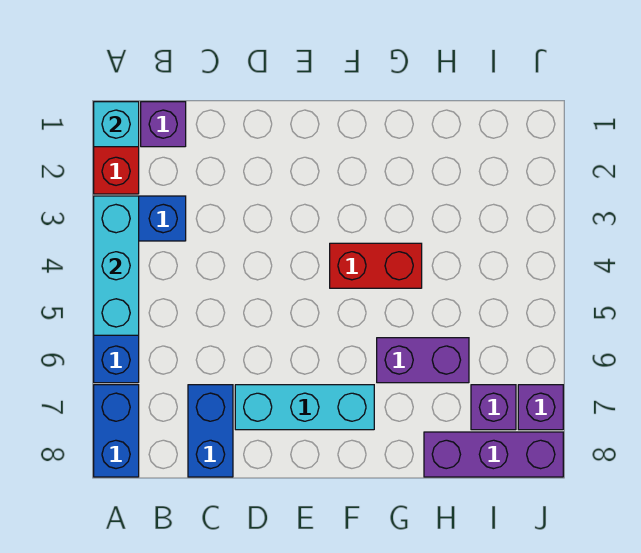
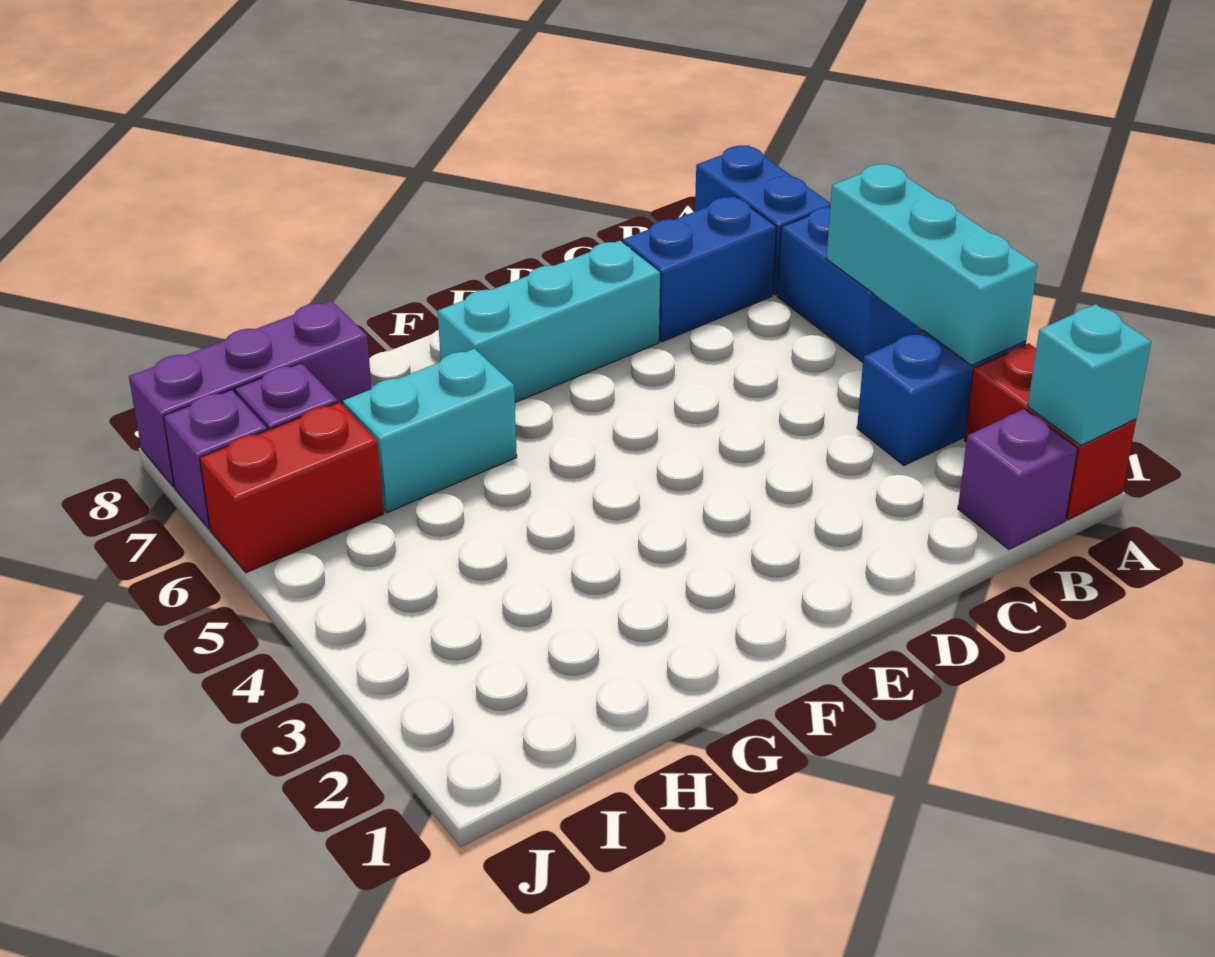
blue brick C7:C8 level 1 -> blue brick B7:C7 level 1
red brick F4:G4 level 1 -> red brick I6:J6 level 1
purple brick G6:H6 level 1 -> cyan brick G6:H6 level 1

